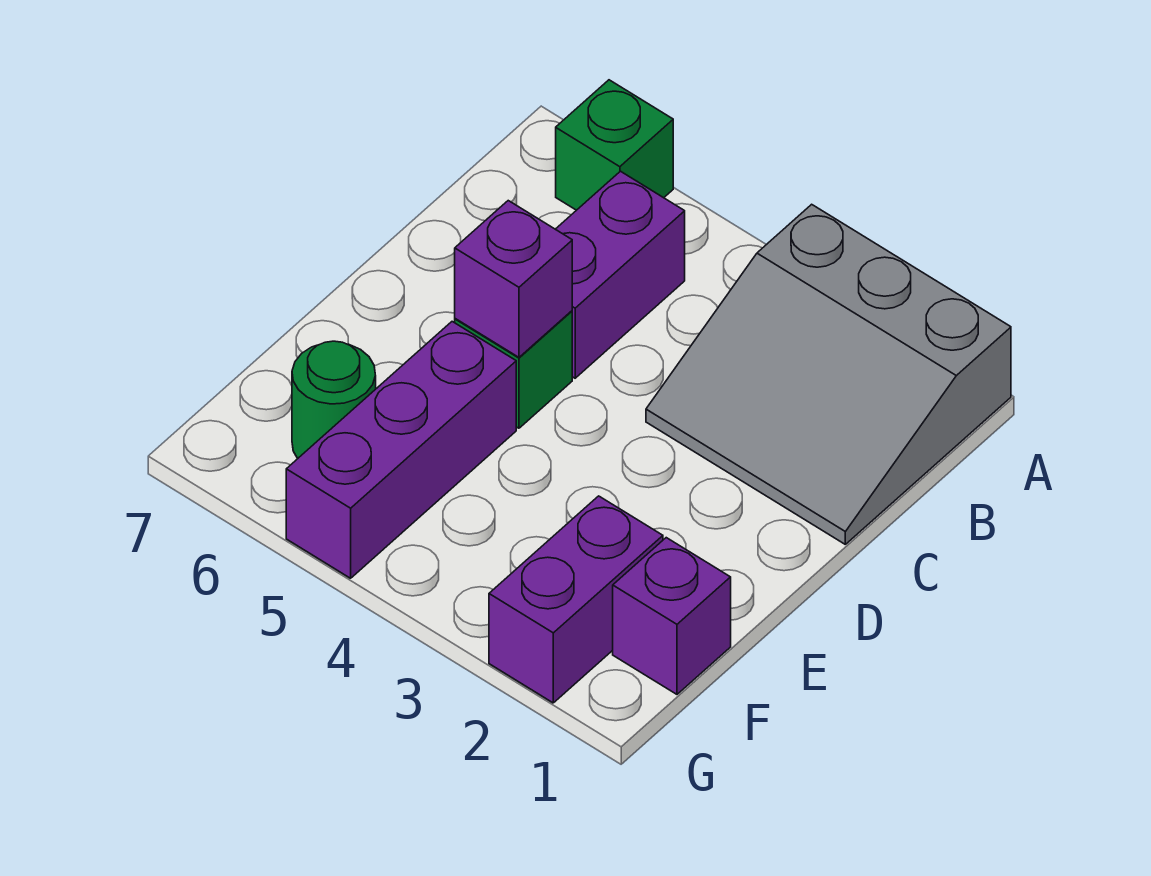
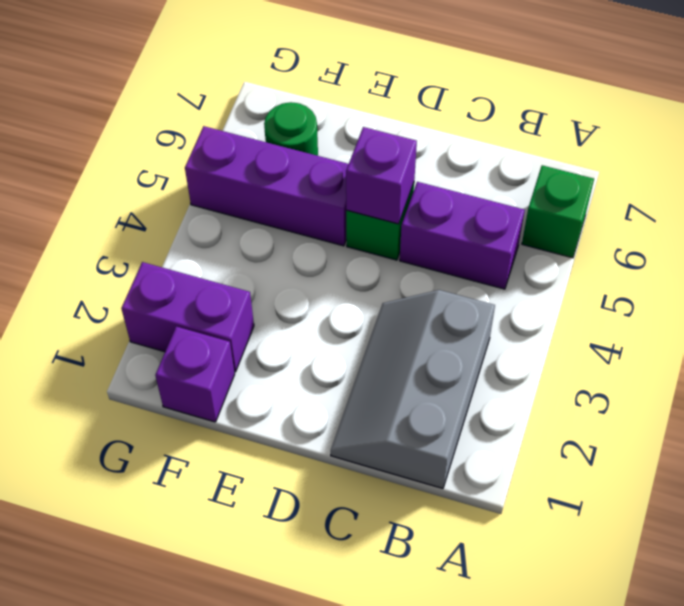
grey slope A1:C3 level 1 top A -> grey slope B1:C3 level 1 top B

